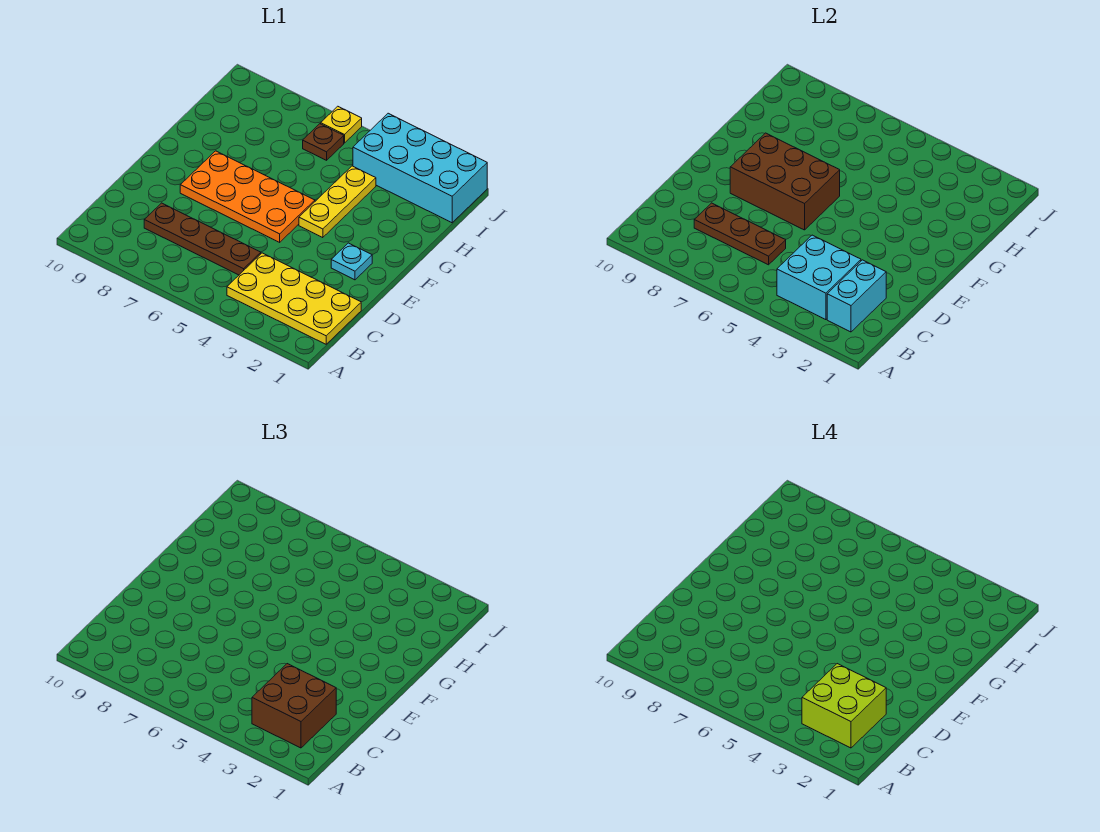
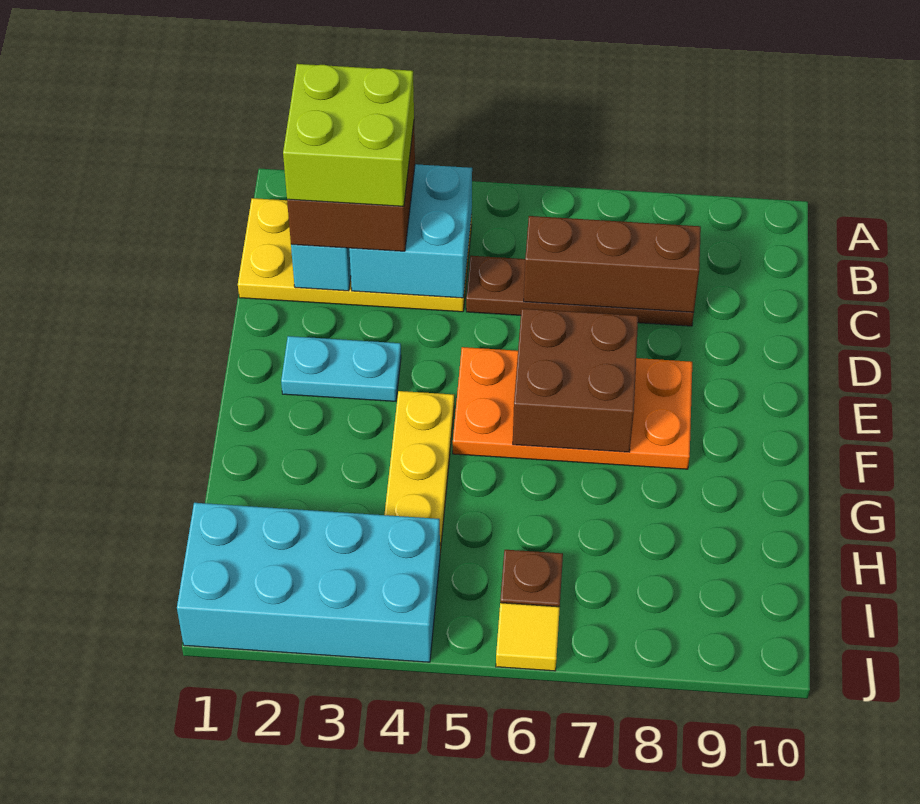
brown plate C6:C8 level 2 -> brown brick C6:C8 level 2
cyan plate E2 level 1 -> cyan plate E2:E3 level 1
brown brick E6:F8 level 2 -> brown brick E6:F7 level 2
yellow plate J6 level 1 -> yellow tile J6 level 1

